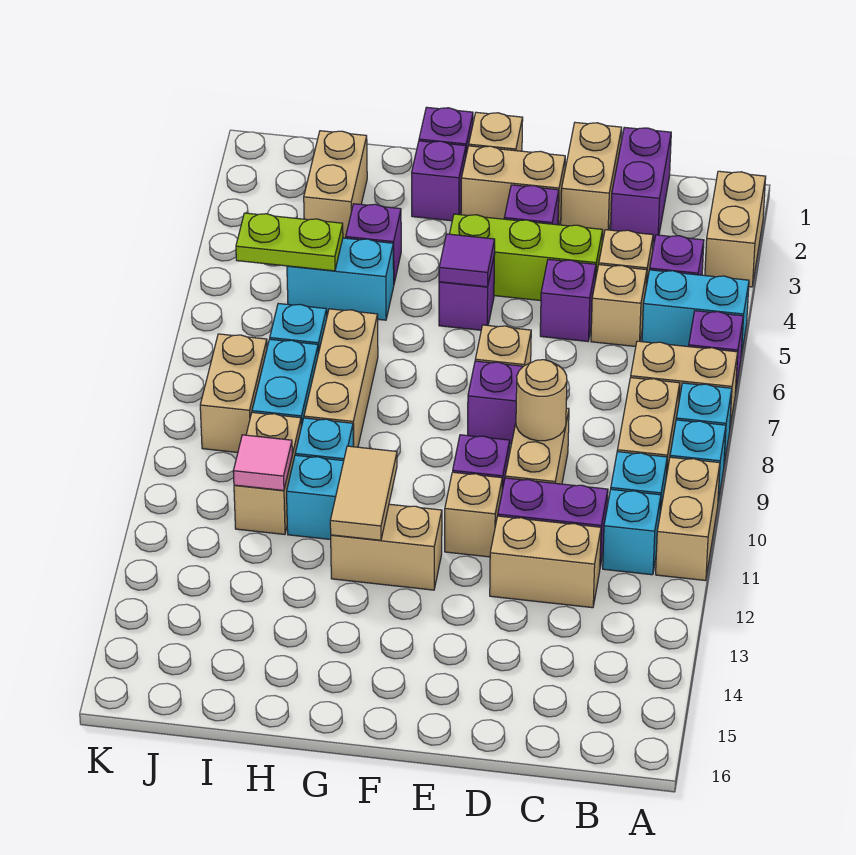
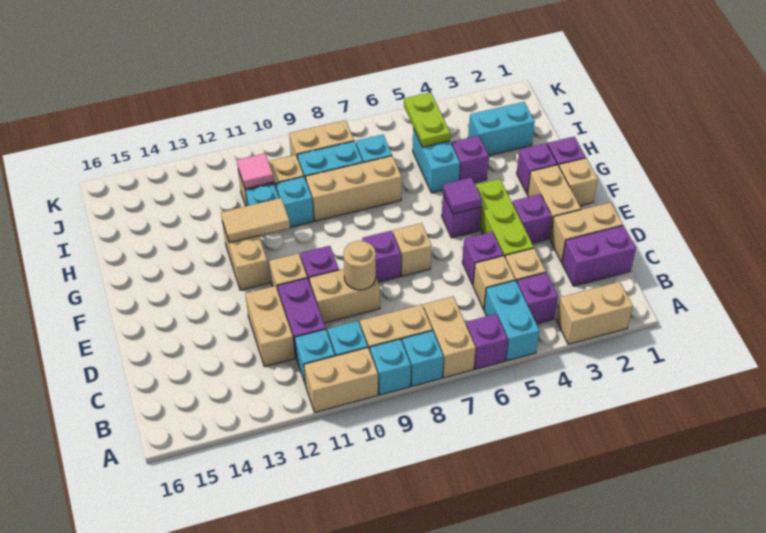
tan brick I2:I3 level 1 -> cyan brick I2:I3 level 1

